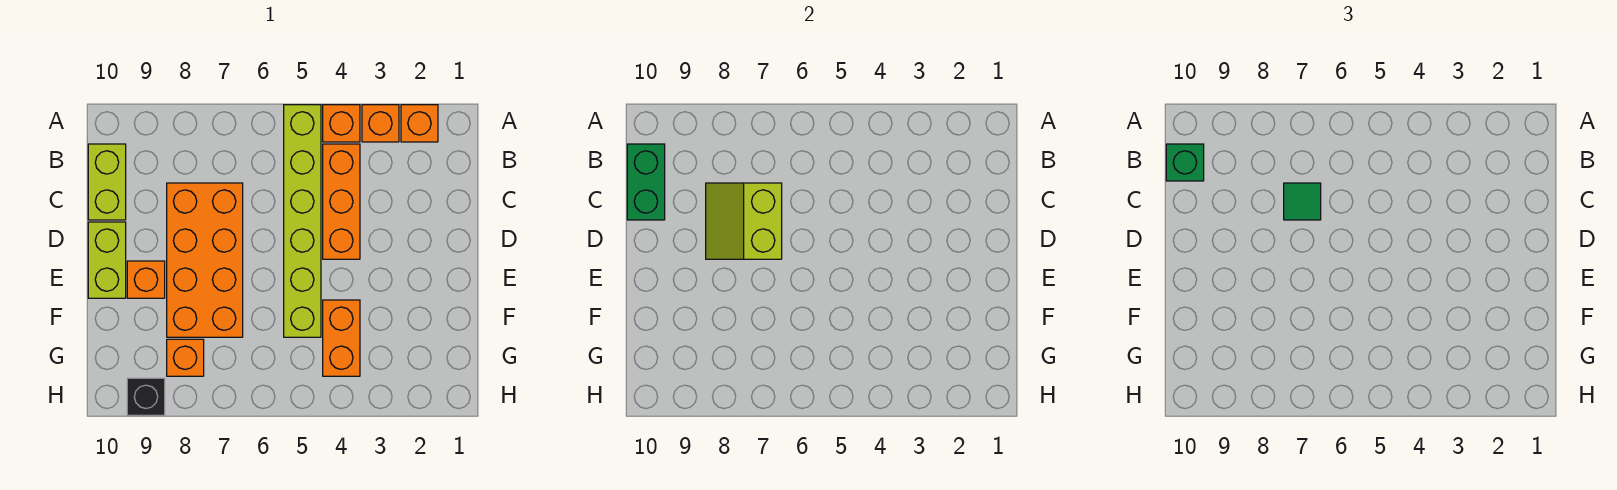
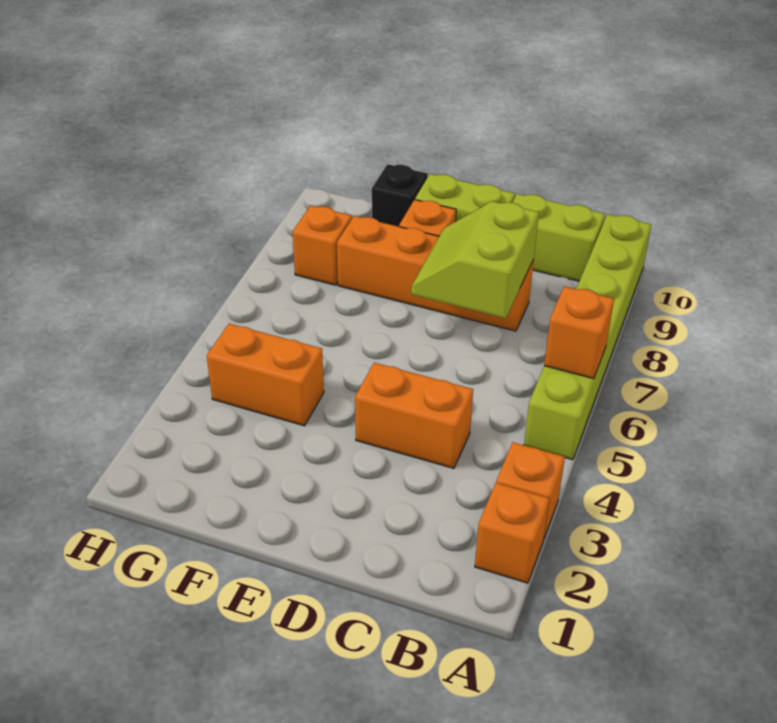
orange brick A4 level 1 -> orange brick A6 level 2
lime brick A5:F5 level 1 -> lime brick A5:A10 level 1
orange brick B4:D4 level 1 -> orange brick C4:D4 level 1
green brick B10:C10 level 2 -> none
green brick B10 level 3 -> none
orange brick C7:F8 level 1 -> orange brick C8:F8 level 1
lime slope C7:D8 level 2 top 7 -> lime slope C7:D8 level 2 top C
green tile C7 level 3 -> none
black brick H9 level 1 -> black brick F10 level 1

